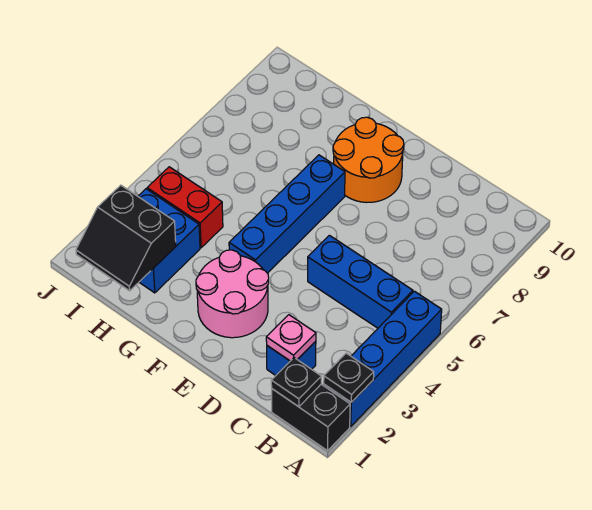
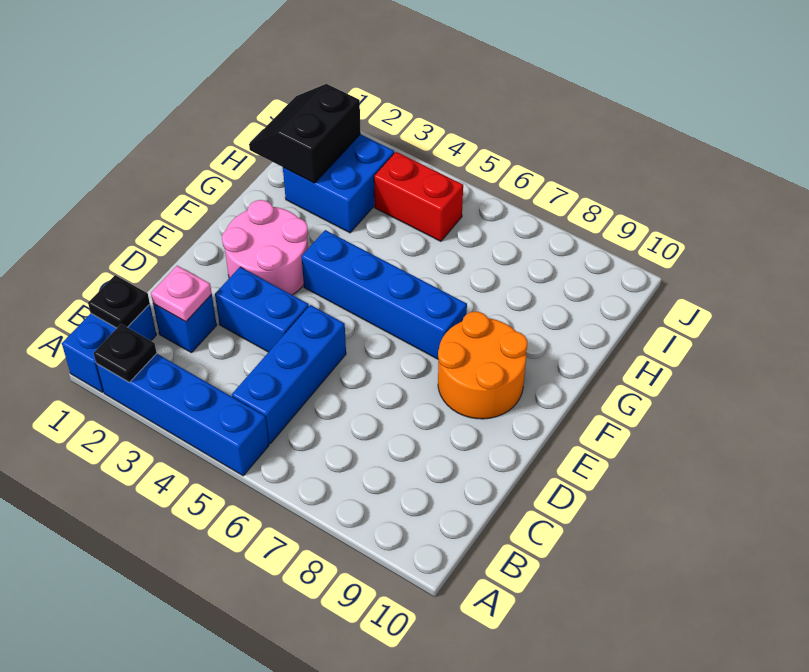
black brick A1:B1 level 1 -> blue brick A1:B1 level 1
none -> blue brick D3:D4 level 1
red brick H4:I4 level 1 -> red brick I4:I5 level 1

